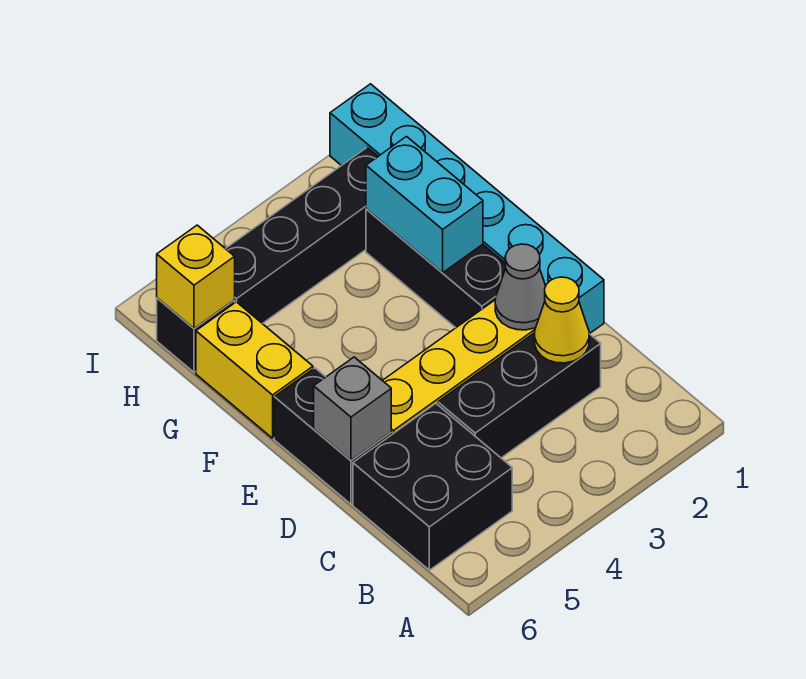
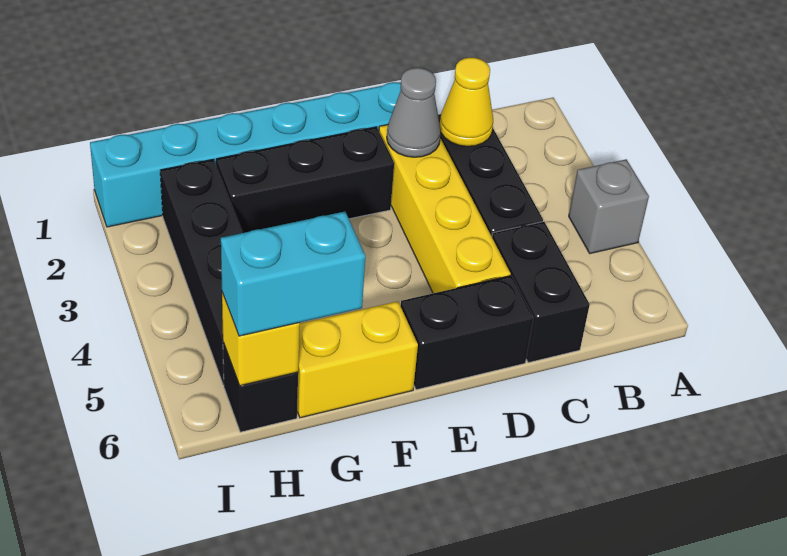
black brick B5:C6 level 1 -> black brick C5:C6 level 1
grey brick D6 level 2 -> grey brick A4 level 1
cyan brick F2:G2 level 2 -> cyan brick G6:H6 level 3

